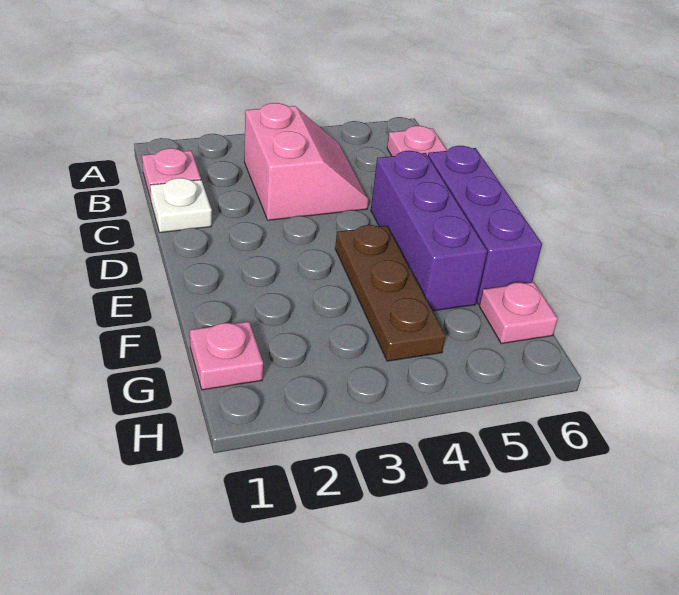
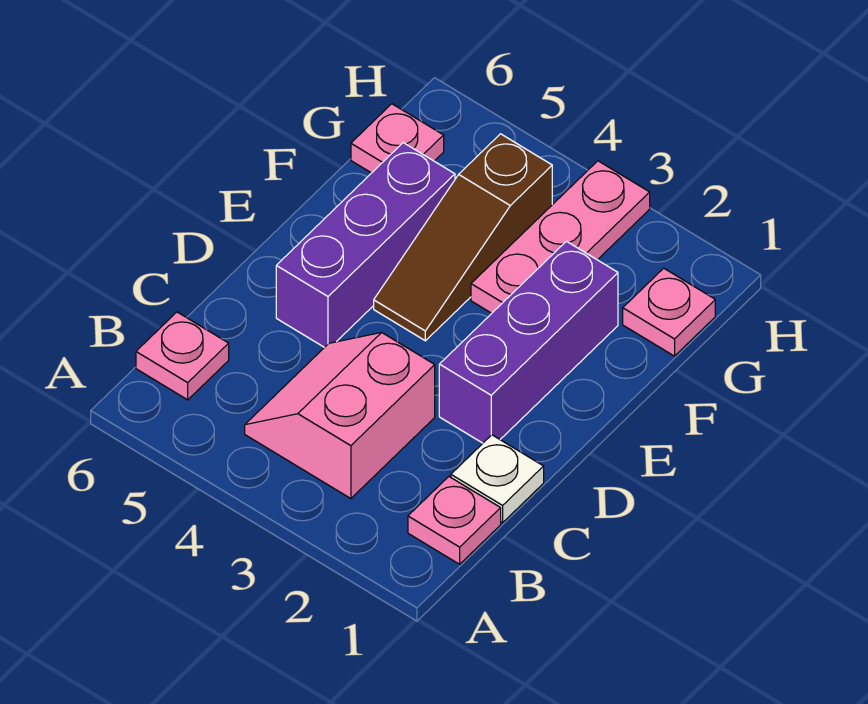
purple brick D6:F6 level 1 -> purple brick D2:F2 level 1
brown plate E4:G4 level 1 -> brown slope E4:G4 level 1 top G
none -> pink plate F3:H3 level 1

